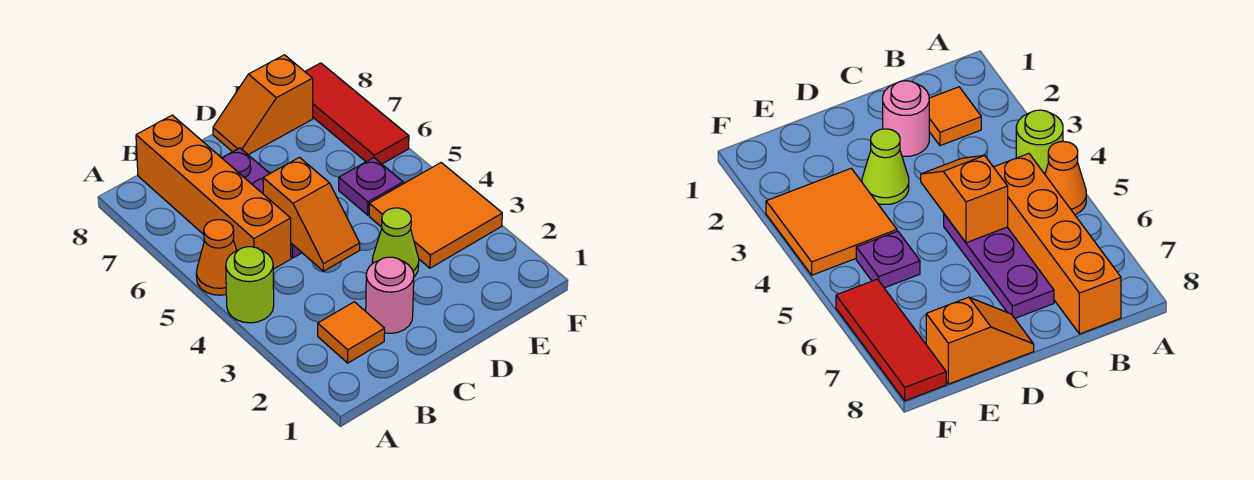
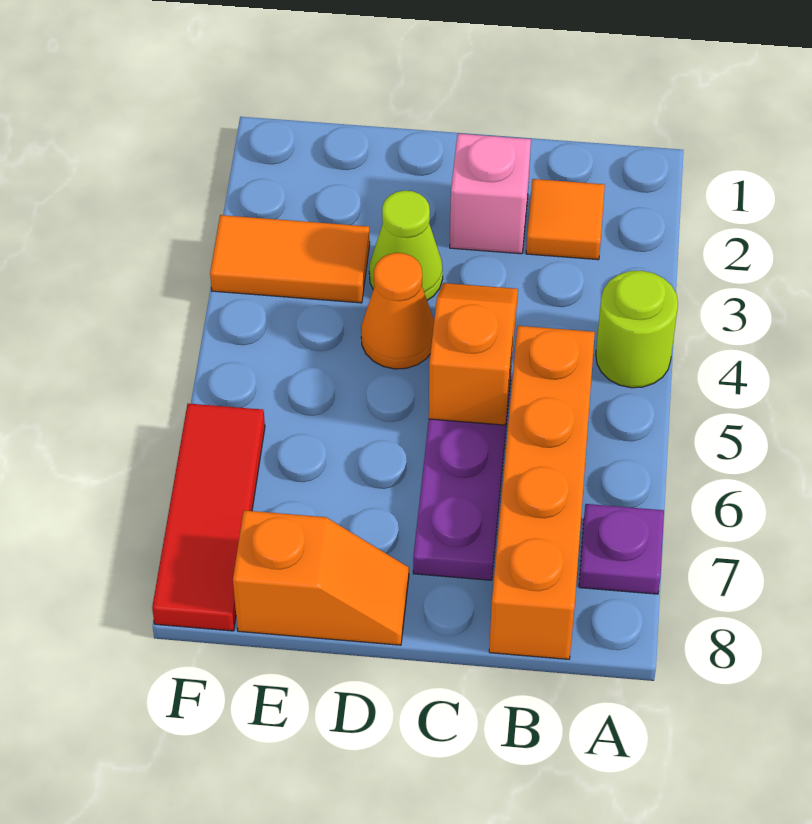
orange cone A5 level 1 -> orange cone D4 level 1
pink round brick C2 level 1 -> pink brick C2 level 1
orange tile E3:F4 level 1 -> orange tile E3:F3 level 1
purple plate E5 level 1 -> purple plate A7 level 1

